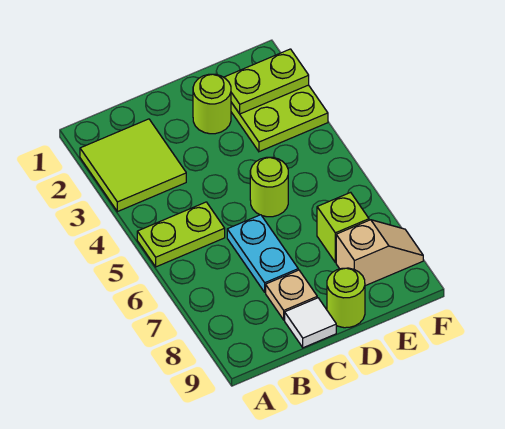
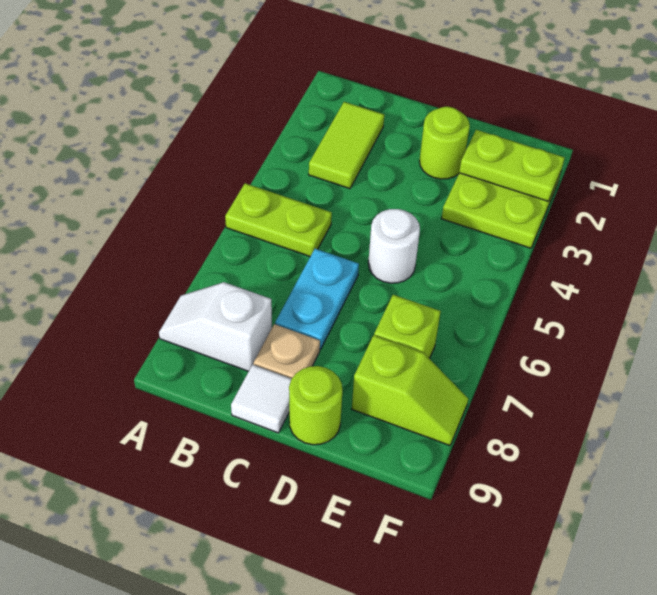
lime tile A2:B3 level 1 -> lime tile B2:B3 level 1
none -> white slope A8:B8 level 1 top B
lime round brick D5 level 1 -> white round brick D5 level 1
tan slope E8:F8 level 1 top E -> lime slope E8:F8 level 1 top E

